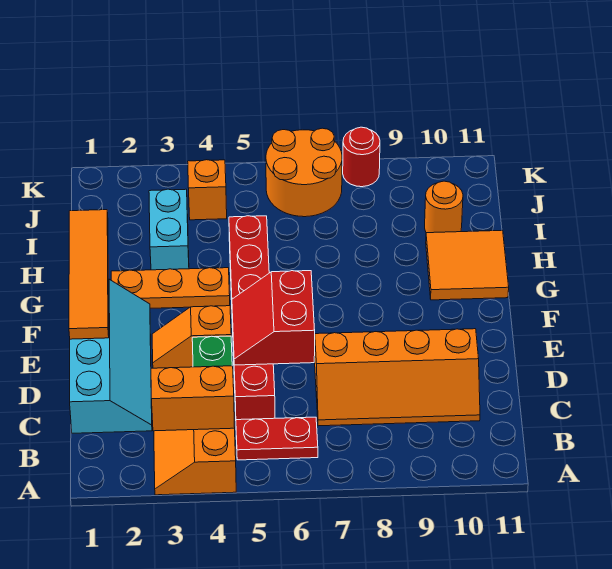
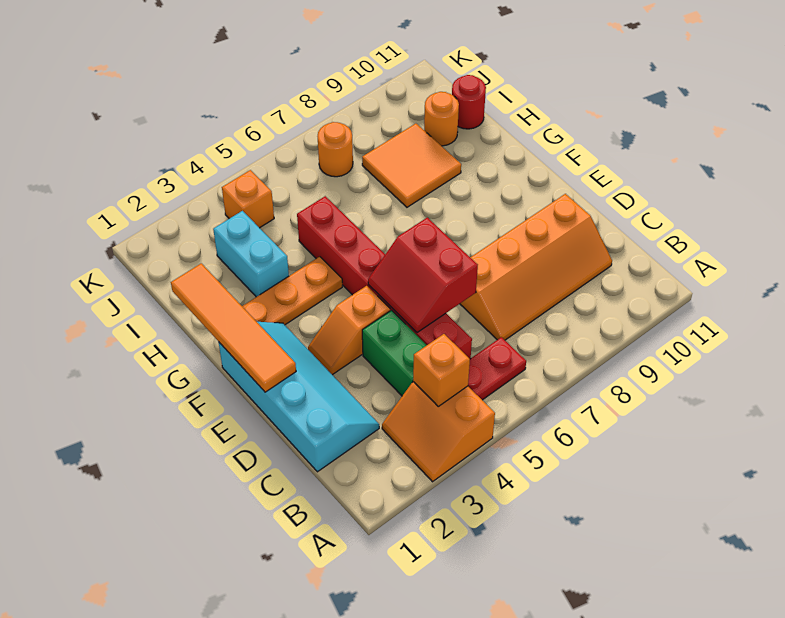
orange brick B3:B4 level 2 -> orange brick B4 level 2
orange tile G10:H11 level 1 -> orange tile H8:I9 level 1
orange round brick J6:K7 level 1 -> orange round brick J7 level 1
red round brick K8 level 1 -> red round brick I11 level 1

